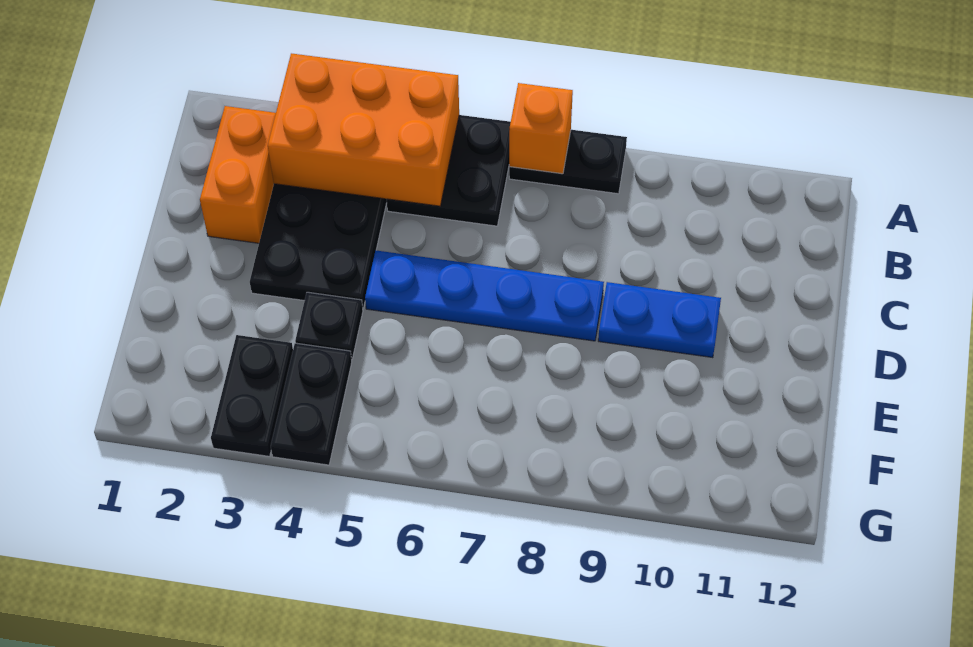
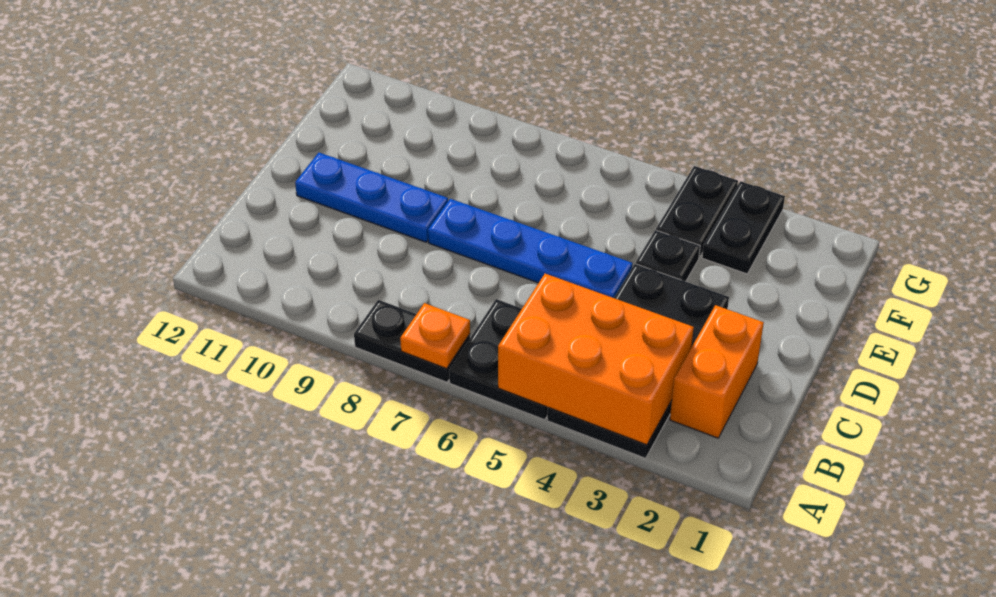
orange brick A7 level 2 -> orange plate A7 level 2
blue plate D9:D10 level 1 -> blue plate D9:D11 level 1

